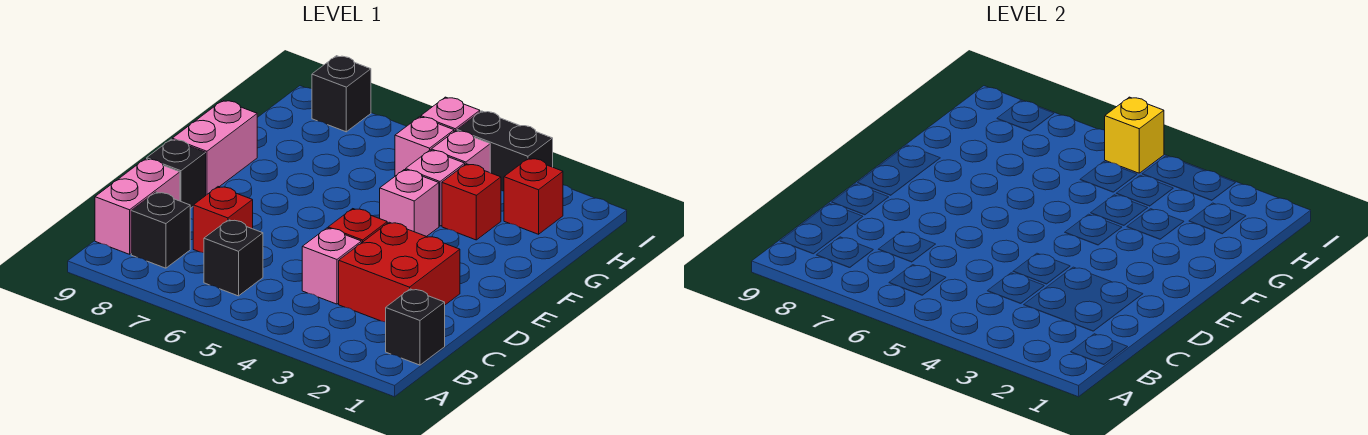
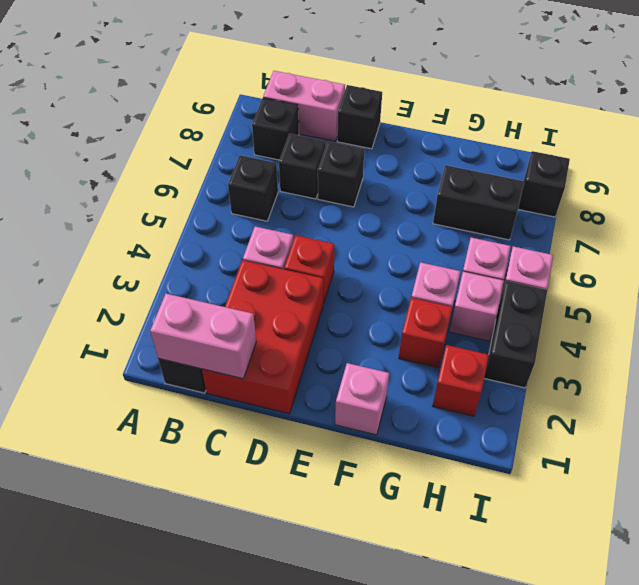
red brick C2:D3 level 1 -> red brick C1:D3 level 1
red brick C7 level 1 -> black brick C7 level 1
none -> black brick D7 level 1
pink brick E9:F9 level 1 -> pink brick B1:C1 level 2
pink brick F4 level 1 -> pink brick F1 level 1
none -> black brick G7:H7 level 1
yellow brick I5 level 2 -> none

